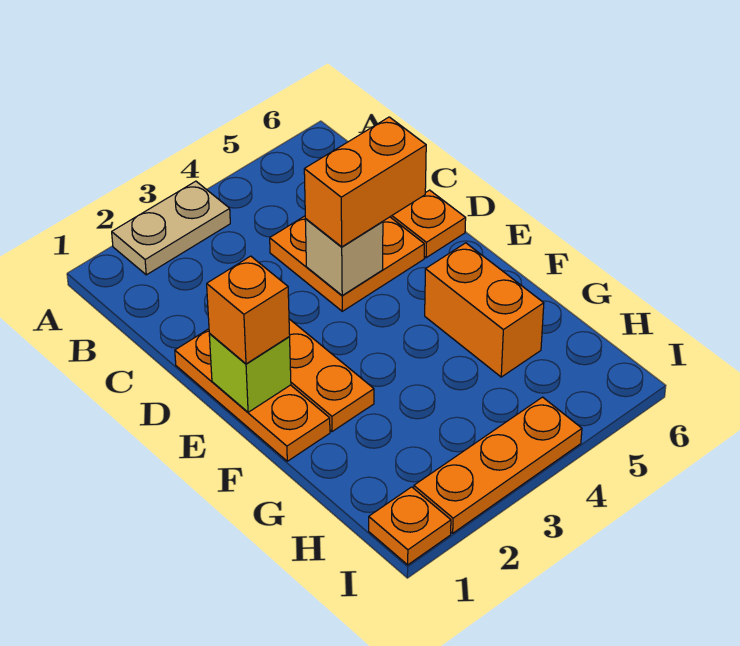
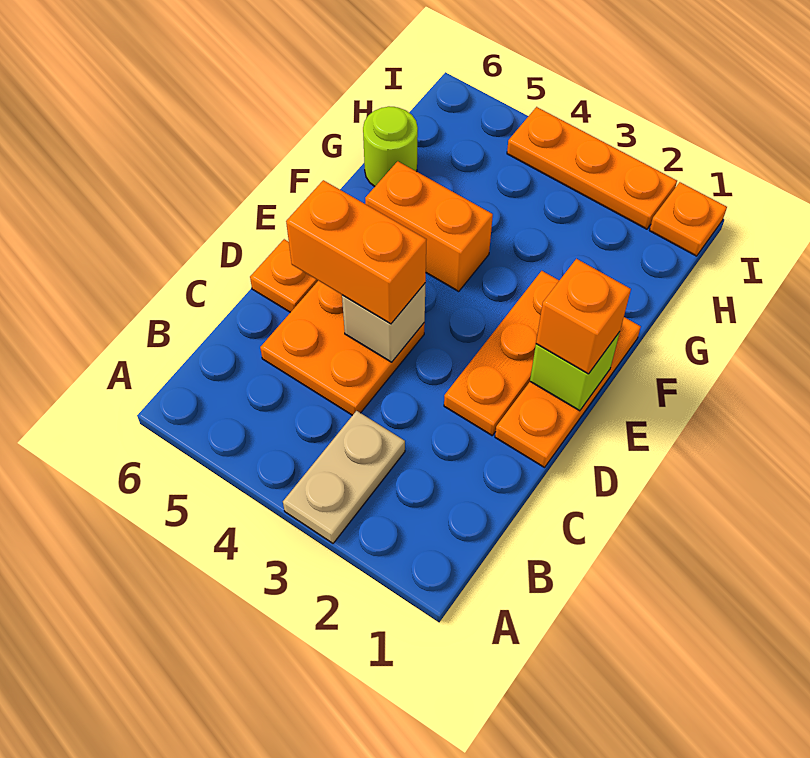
tan plate A2:A3 level 1 -> tan plate A3:B3 level 1
orange brick F5:G5 level 1 -> orange brick F4:F5 level 1
none -> lime round brick G6 level 1

